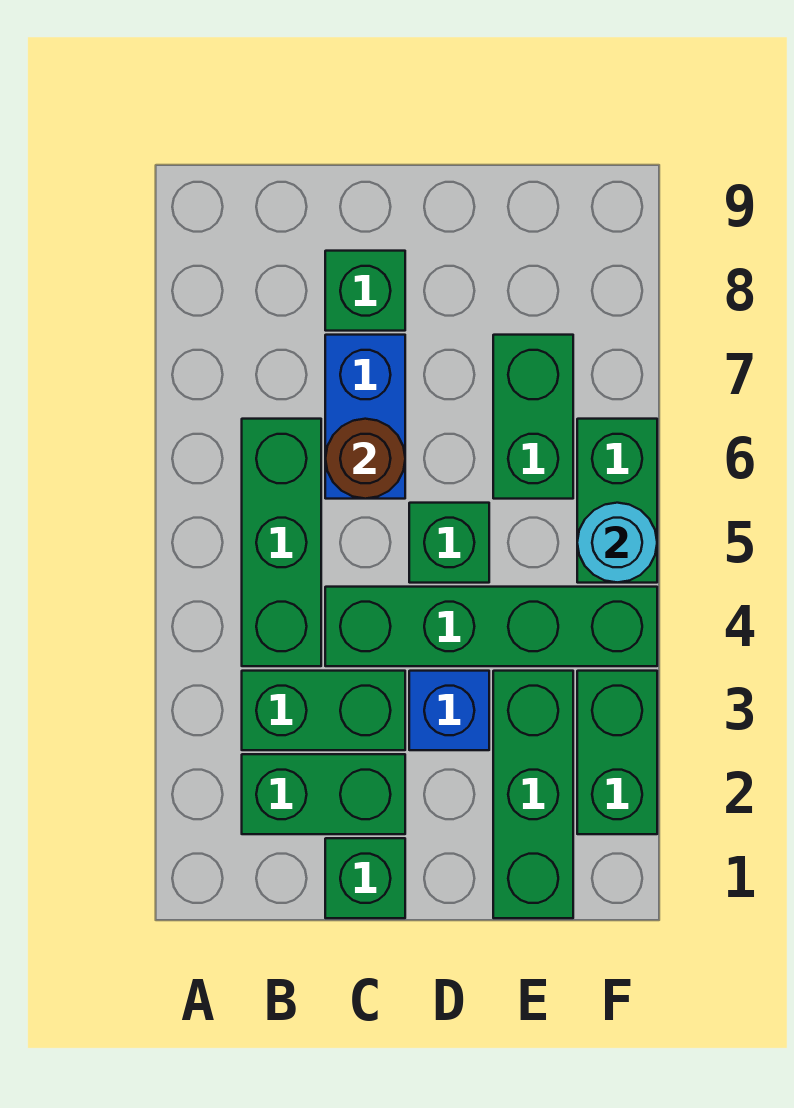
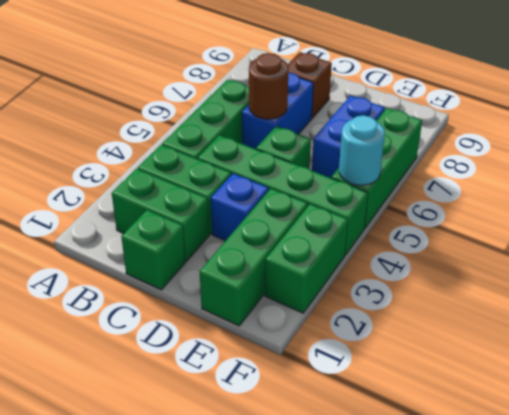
green brick C8 level 1 -> brown brick C8 level 1
green brick E6:E7 level 1 -> blue brick E6:E7 level 1
green brick F5:F6 level 1 -> green brick F5:F7 level 1

